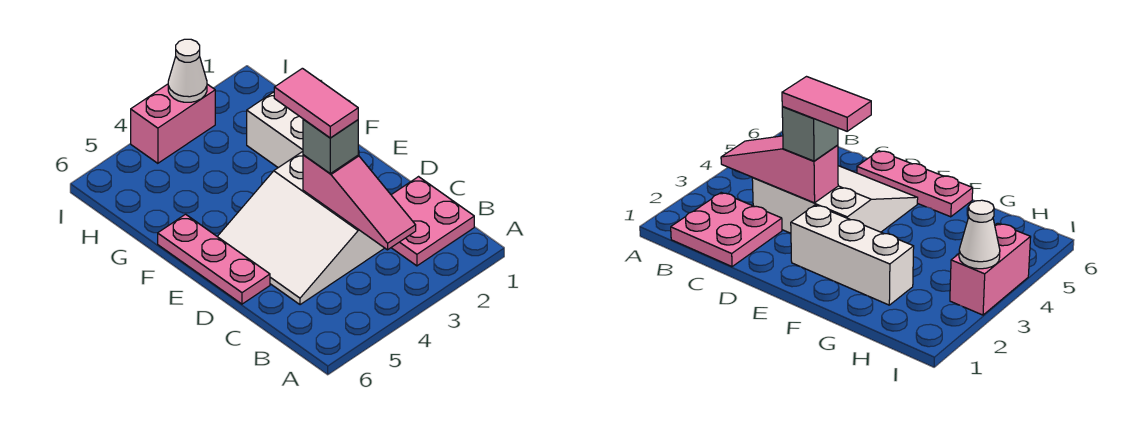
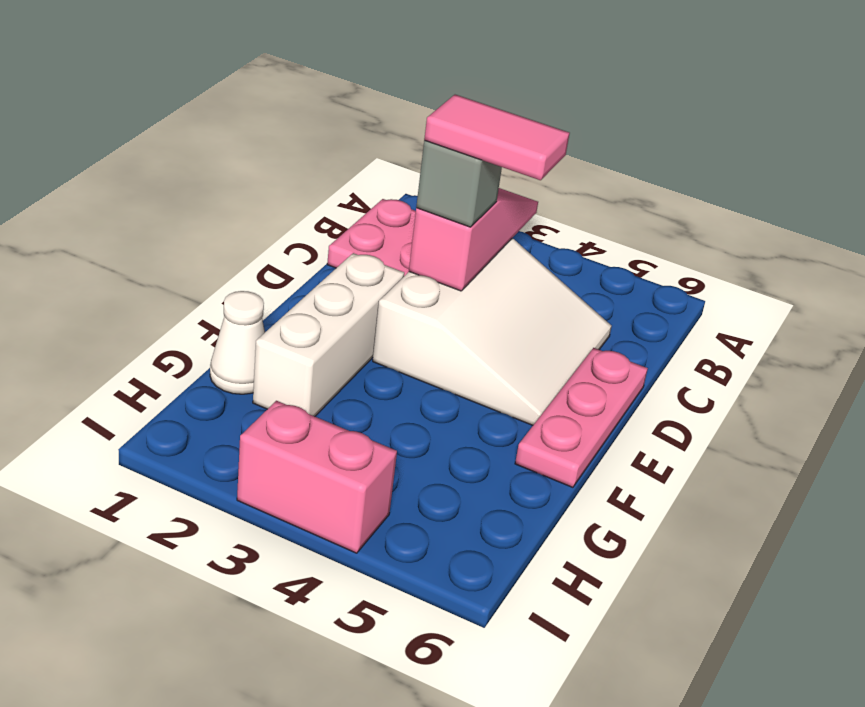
pink tile D3:E3 level 4 -> pink tile D3:D4 level 4
white cone I3 level 2 -> white cone G1 level 1

